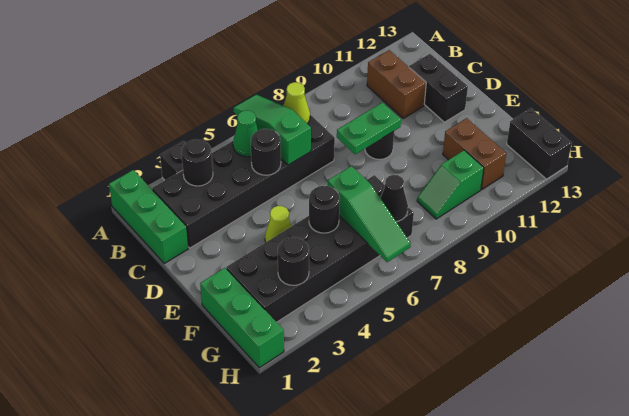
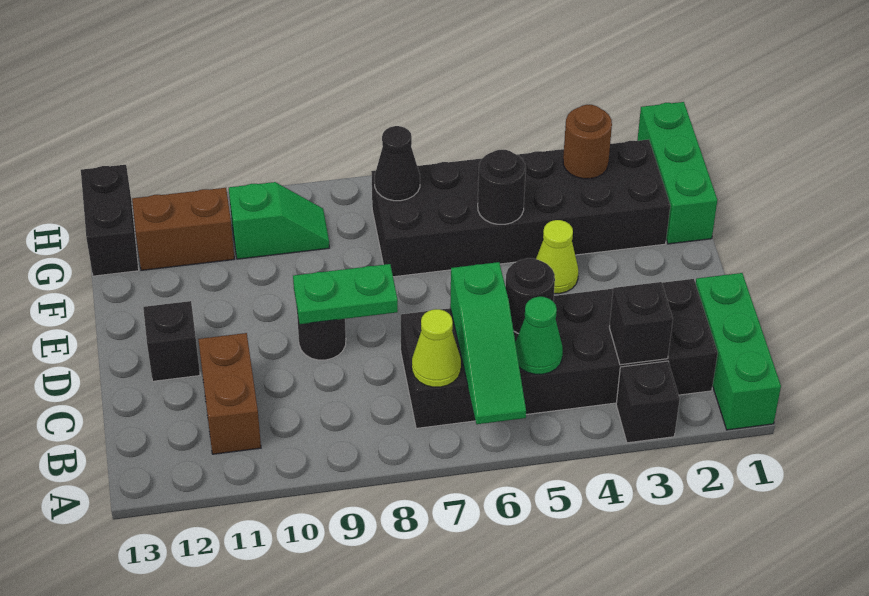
black round brick B3 level 2 -> black brick B3 level 2
black brick C12:D12 level 1 -> black brick D12 level 1
green slope F6:H6 level 2 top F -> none
brown brick F11:G11 level 1 -> brown brick G11:G12 level 1
black round brick G3 level 2 -> brown round brick G3 level 2

